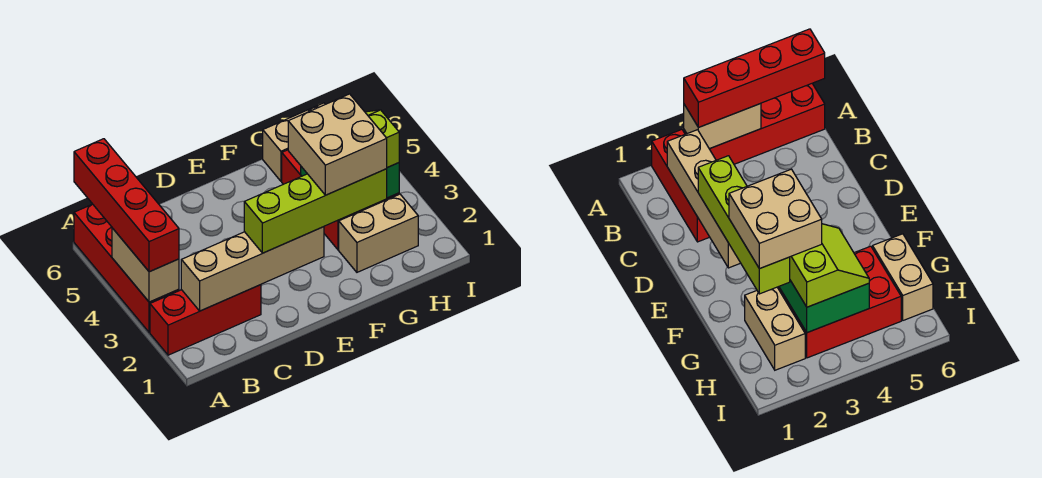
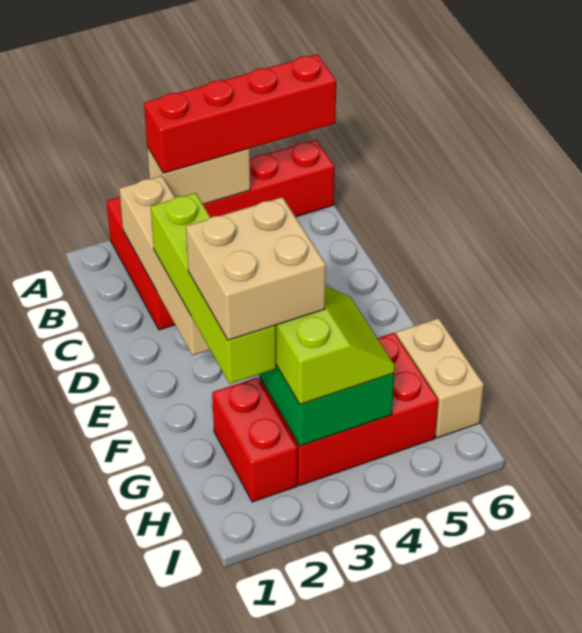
tan brick G2:H2 level 1 -> red brick G2:H2 level 1

